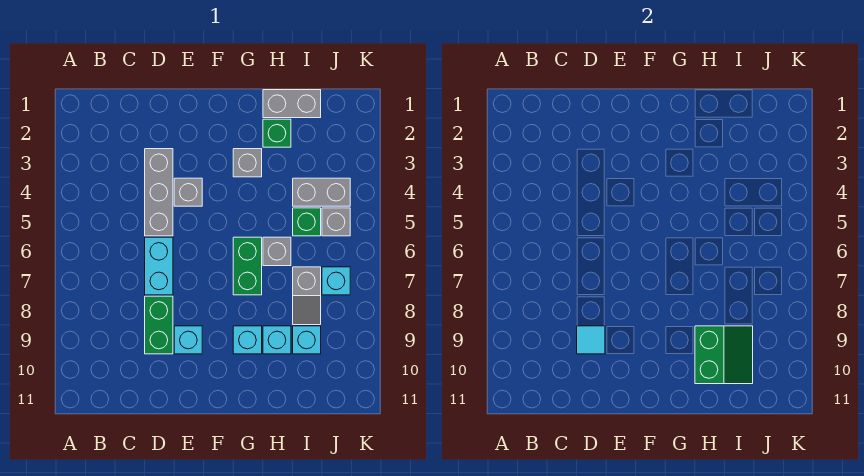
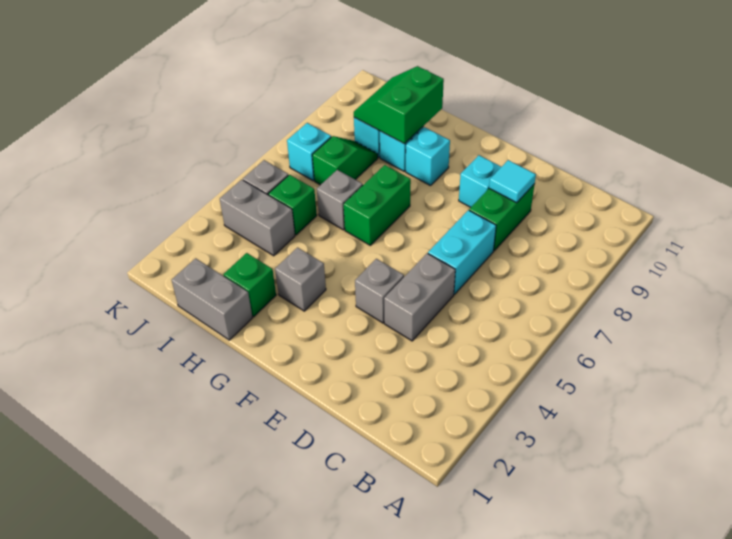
grey brick D3:D5 level 1 -> grey brick D4:D5 level 1
grey slope I7:I8 level 1 top 7 -> green slope I7:I8 level 1 top 7

